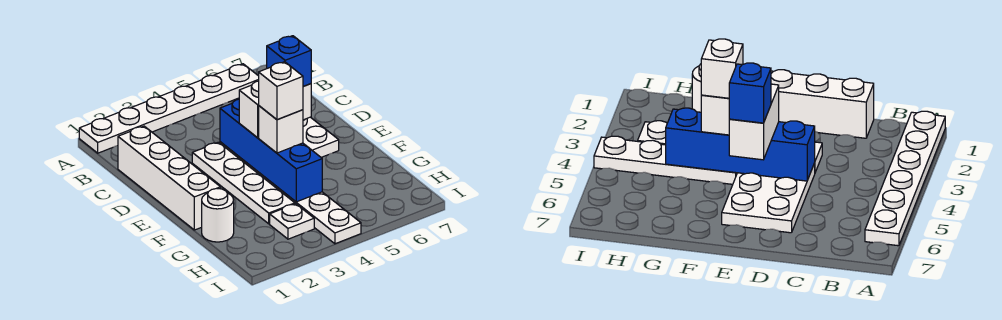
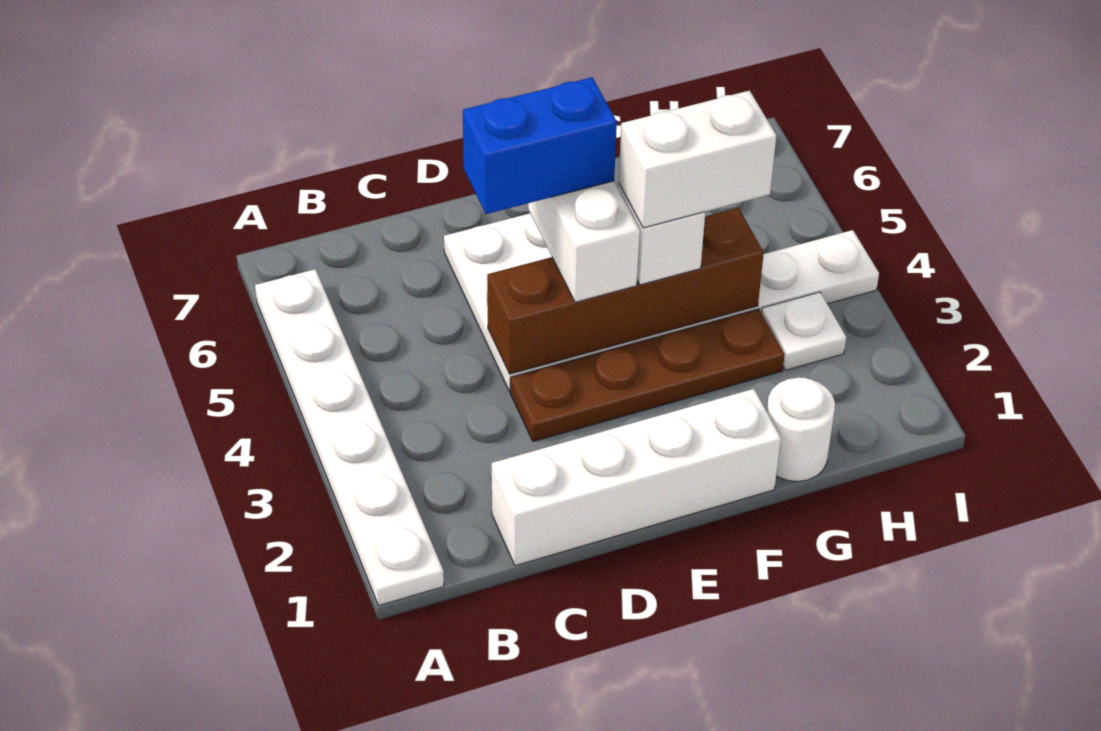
white plate D3:G3 level 1 -> brown plate D3:G3 level 1
blue brick D4:G4 level 2 -> brown brick D4:G4 level 2
blue brick E5 level 4 -> blue brick D5:E5 level 4
white brick F4 level 4 -> white brick F4:G4 level 4

